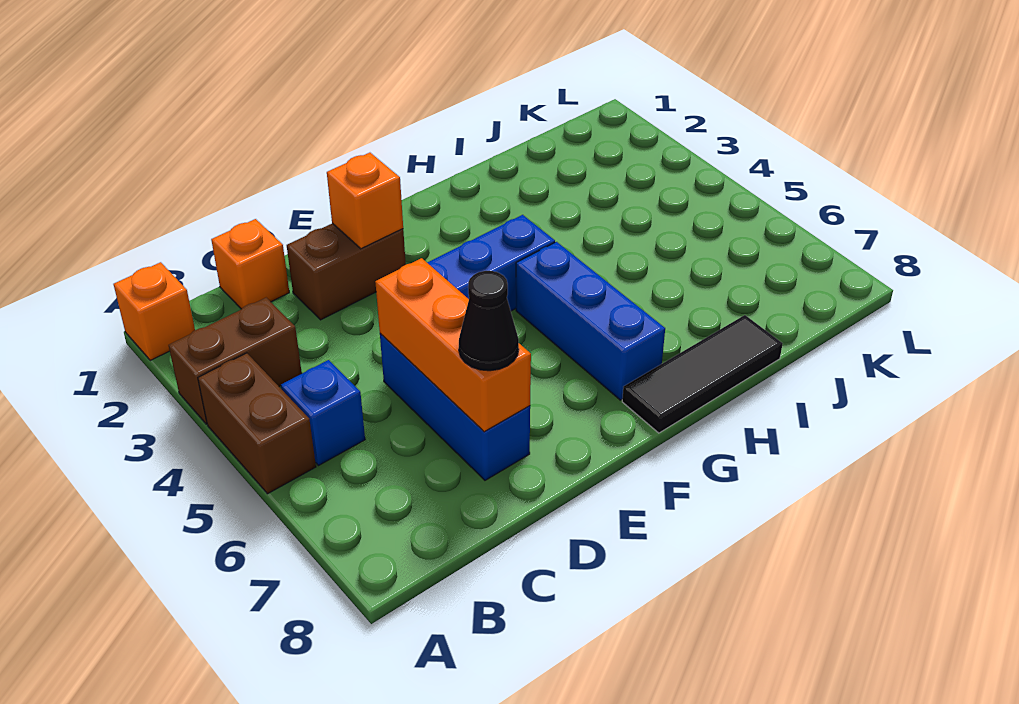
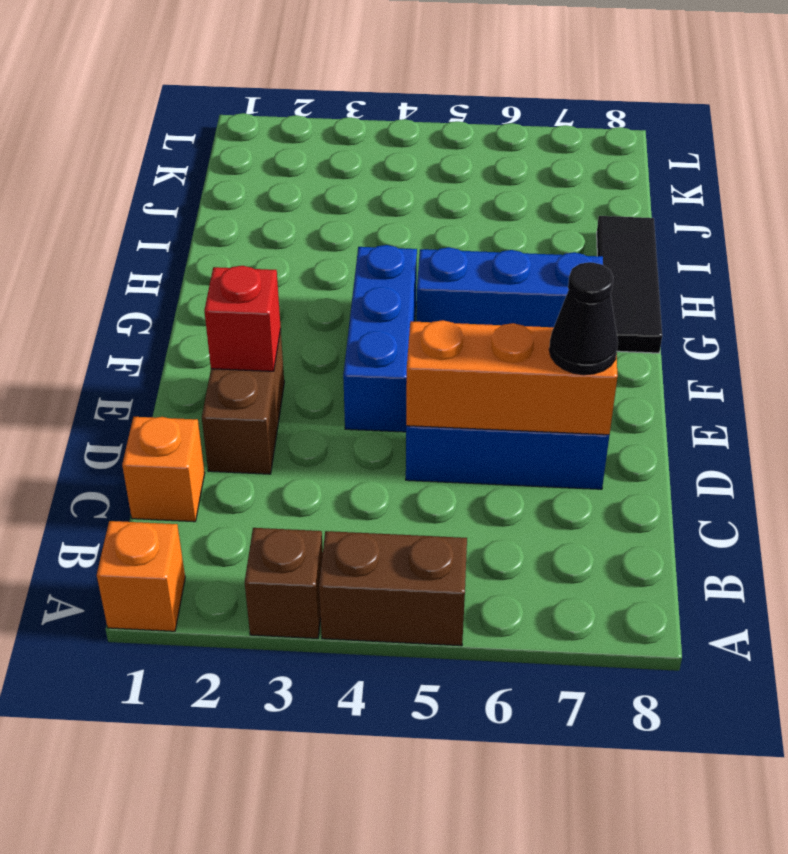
brown brick A3:B3 level 1 -> brown brick A3 level 1
blue brick B5 level 1 -> none
orange brick E2 level 2 -> red brick E2 level 2

